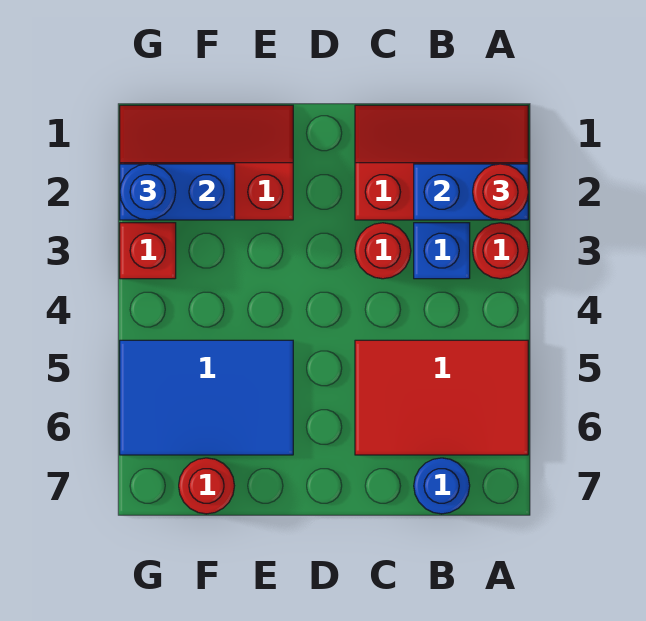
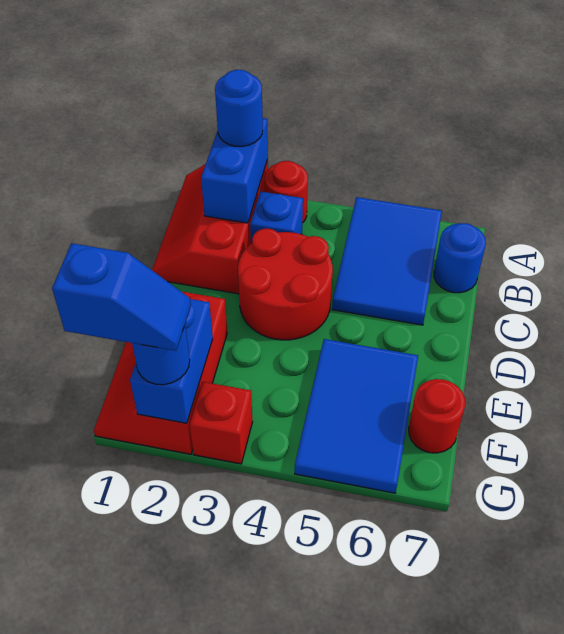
red round brick A2 level 3 -> blue round brick A2 level 3
red tile A5:C6 level 1 -> blue tile A5:C6 level 1
red round brick C3 level 1 -> red round brick C3:D4 level 1
none -> blue slope G1:G2 level 4 top 1

